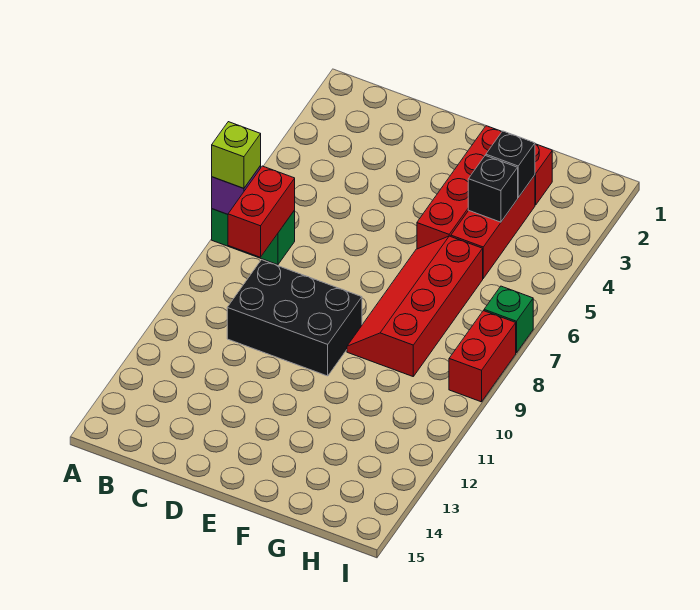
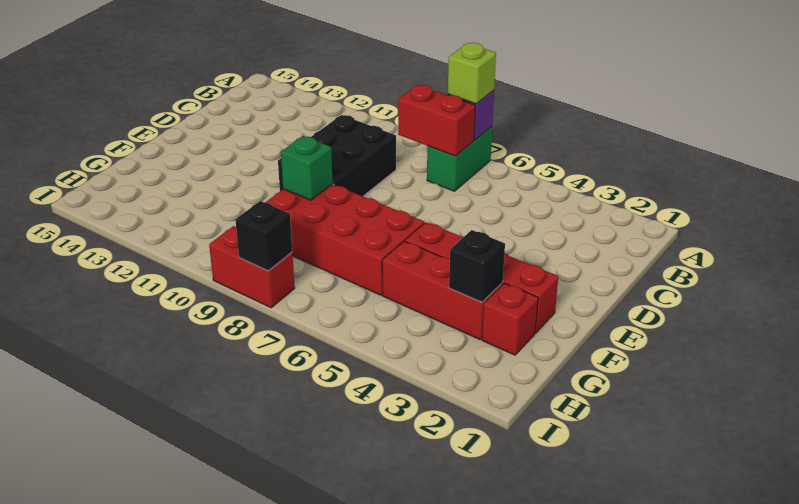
red slope F6:G9 level 1 top G -> red brick F6:G9 level 1
black brick G4 level 2 -> black brick I8 level 2
green brick I7 level 1 -> green brick F9 level 2

